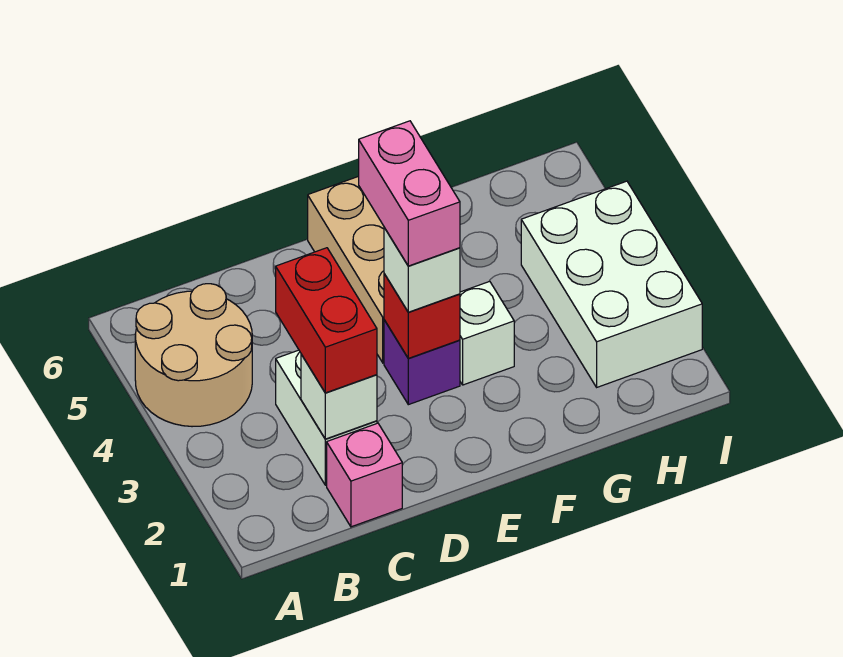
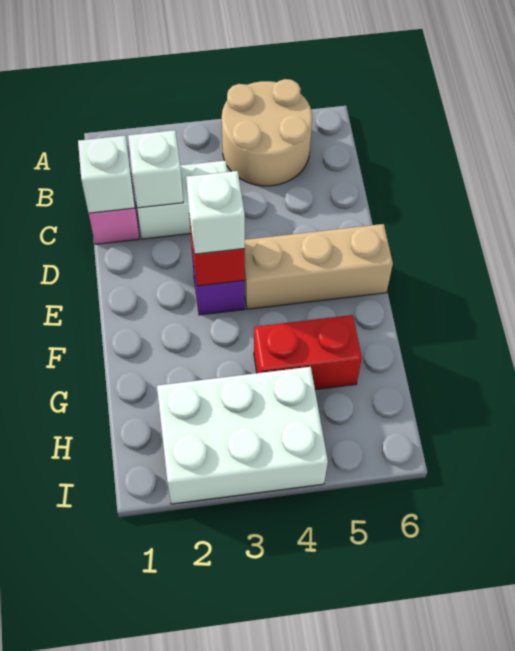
red brick C2:C3 level 3 -> red brick G4:G5 level 1
pink brick E3:E4 level 4 -> none
white brick F3 level 1 -> white brick C1 level 2

